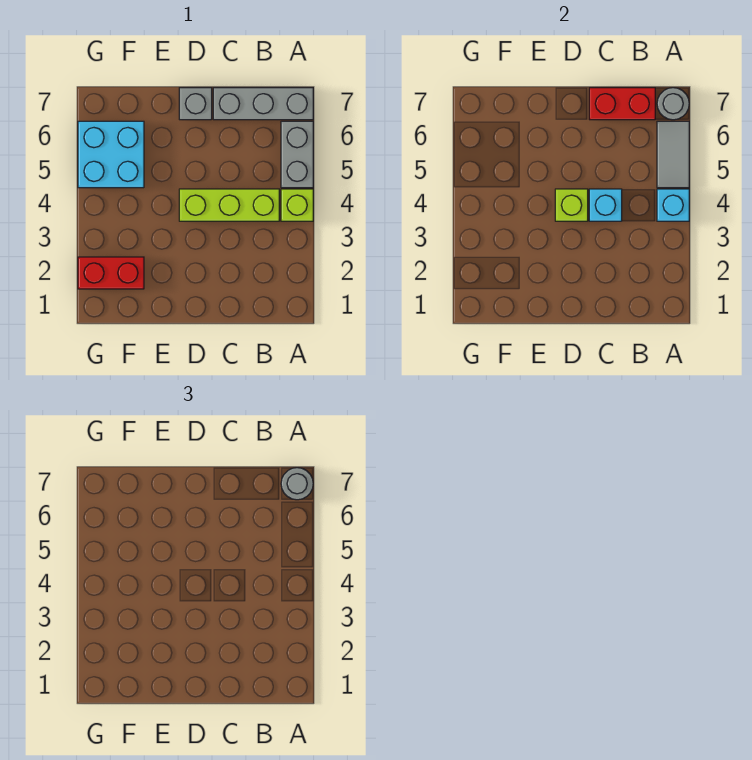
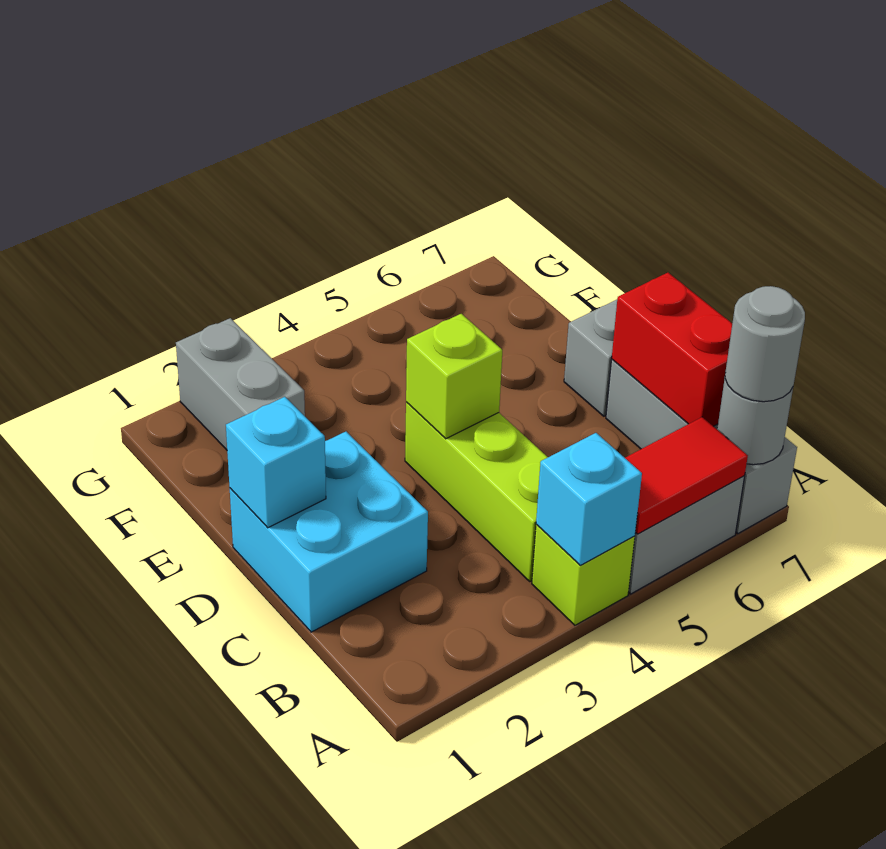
grey tile A5:A6 level 2 -> red tile A5:A6 level 2
cyan brick C4 level 2 -> cyan brick D1 level 2
red brick F2:G2 level 1 -> grey brick F2:G2 level 1
cyan brick F5:G6 level 1 -> cyan brick C1:D2 level 1

